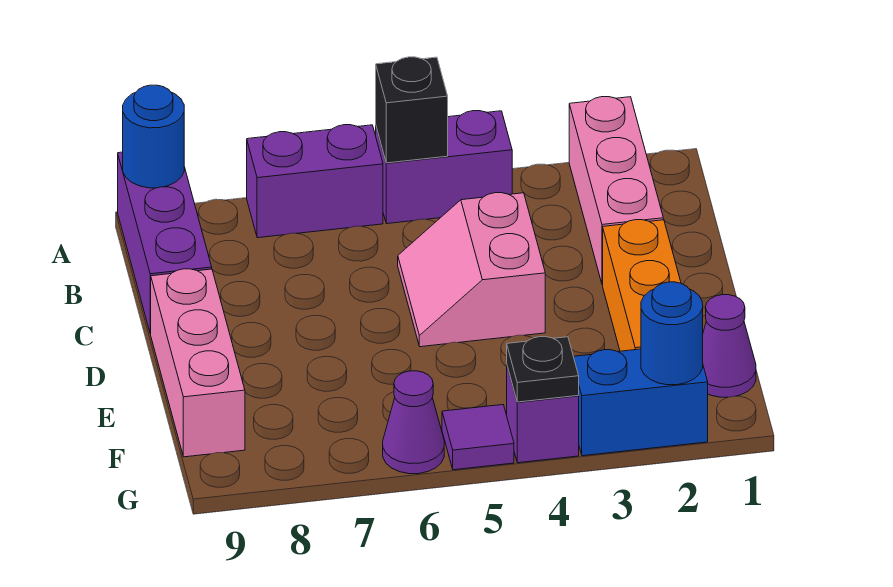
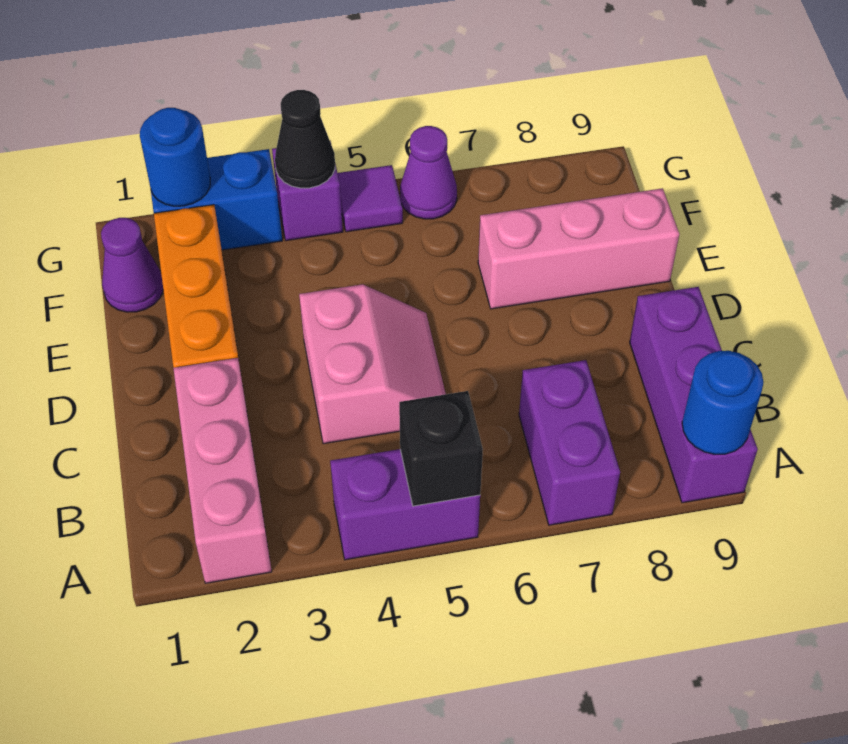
purple brick A6:A7 level 1 -> purple brick A7:B7 level 1
pink brick D9:F9 level 1 -> pink brick E7:E9 level 1
black plate G4 level 2 -> black cone G4 level 2

